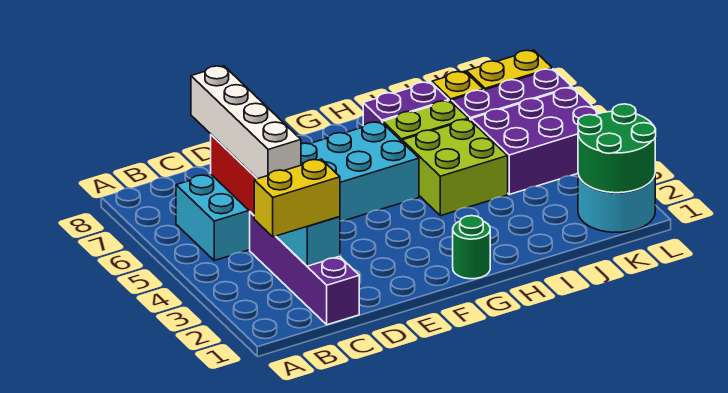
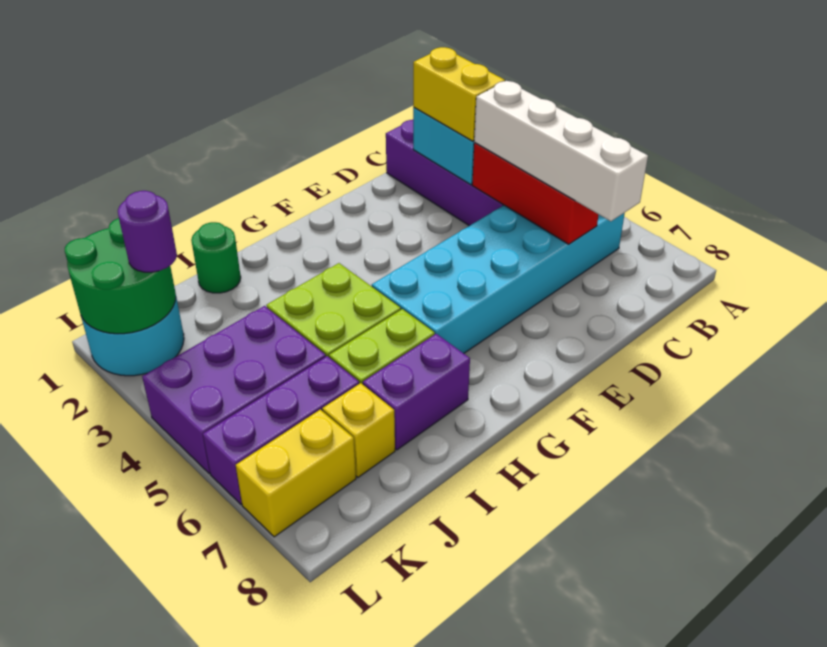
yellow brick B2:C2 level 3 -> yellow brick C2:C3 level 3
green round brick G1 level 1 -> green round brick I1 level 1
none -> purple round brick K2 level 3

